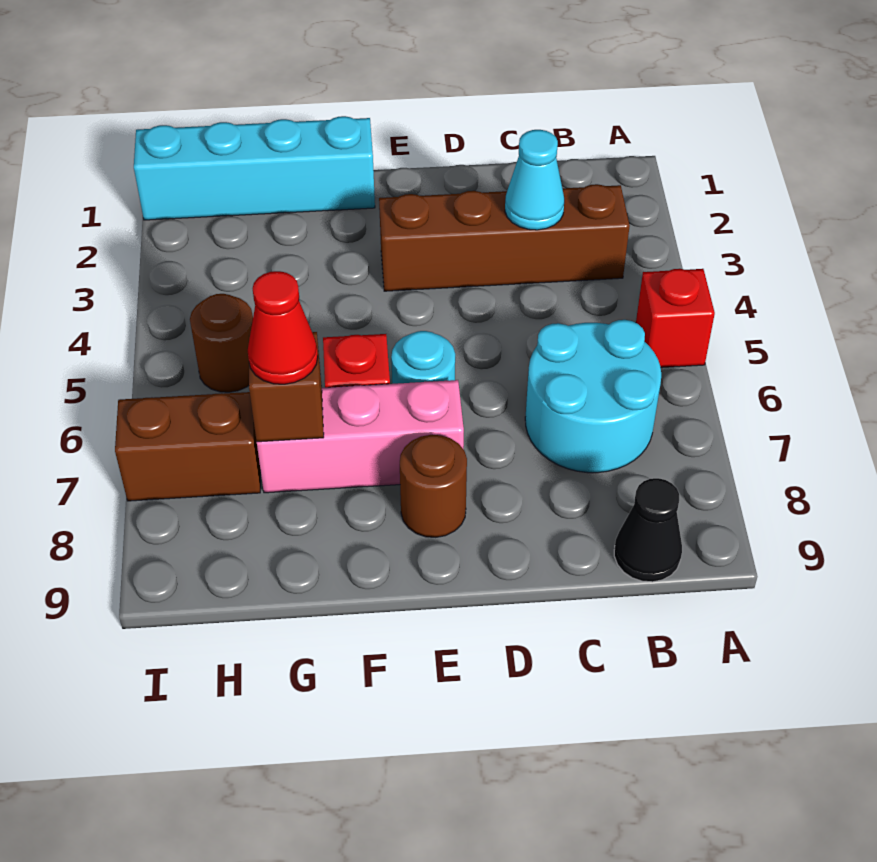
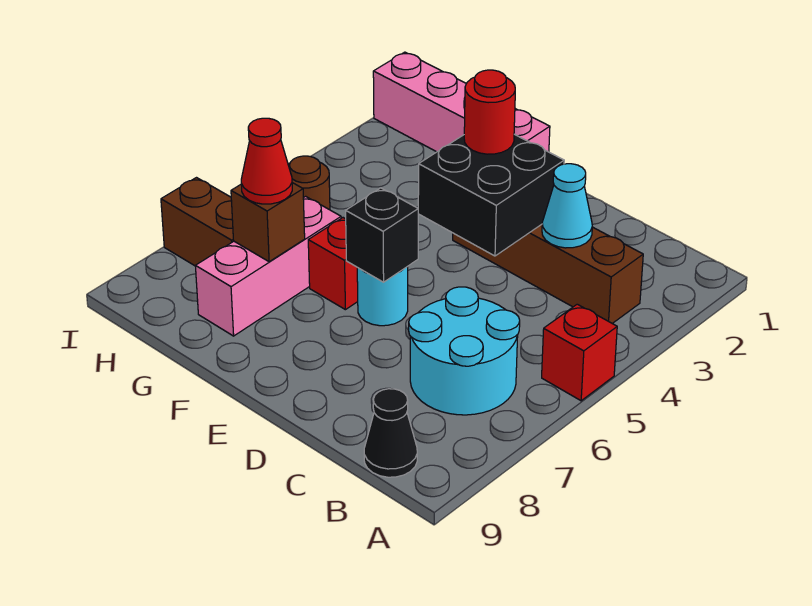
none -> black brick D3:E4 level 2
none -> red round brick E3 level 3
none -> black brick E6 level 2
pink brick E7:G7 level 1 -> pink brick G6:G8 level 1
brown round brick E8 level 1 -> none
cyan brick F1:I1 level 1 -> pink brick F1:I1 level 1

